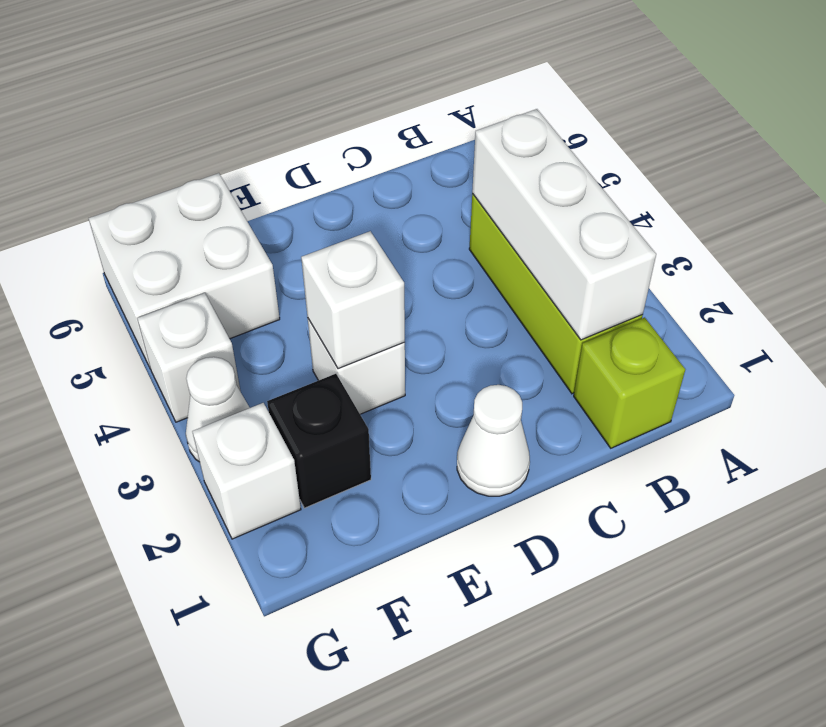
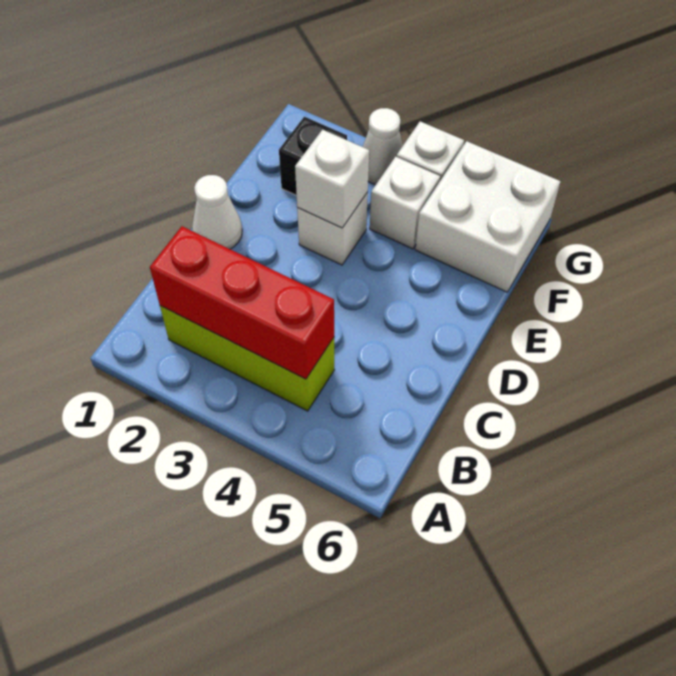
lime brick B1 level 1 -> none
white brick B2:B4 level 2 -> red brick B2:B4 level 2
white brick G2 level 1 -> white brick F4 level 1

